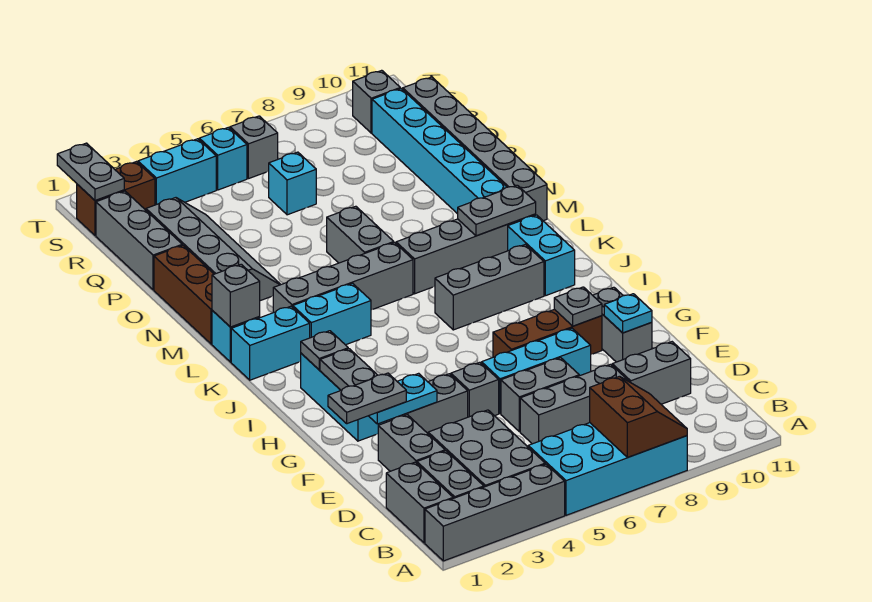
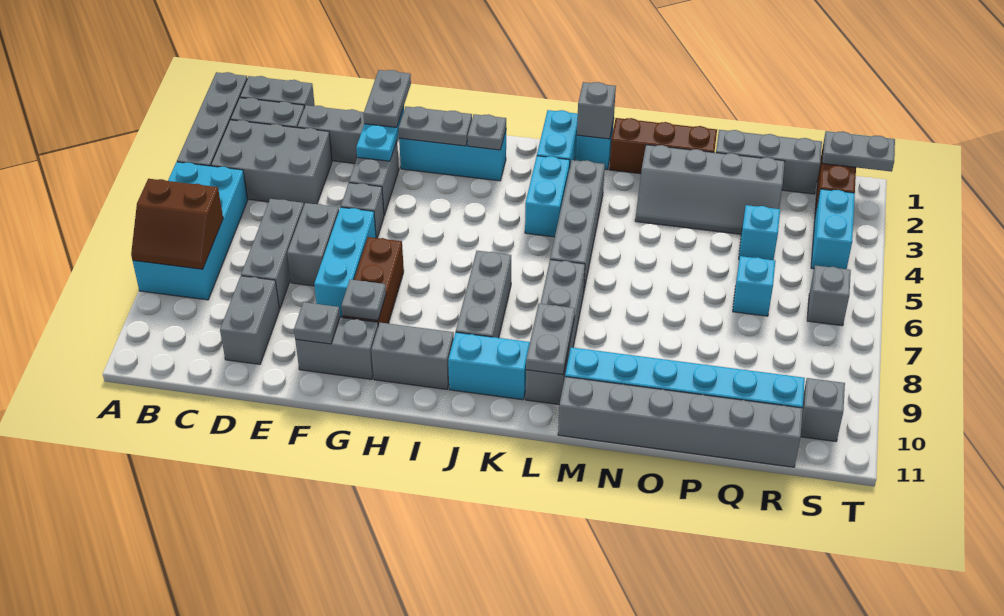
cyan plate F10 level 2 -> grey plate F10 level 2
grey brick M6:N6 level 1 -> grey brick H10:I10 level 1
cyan brick S5 level 1 -> cyan brick Q4 level 1

